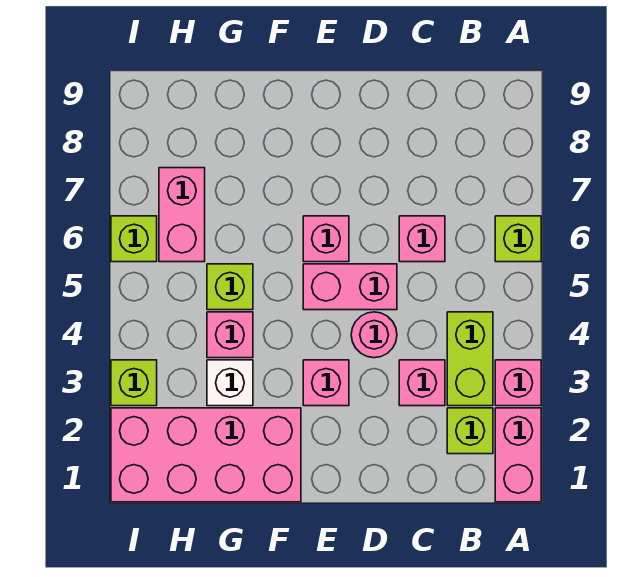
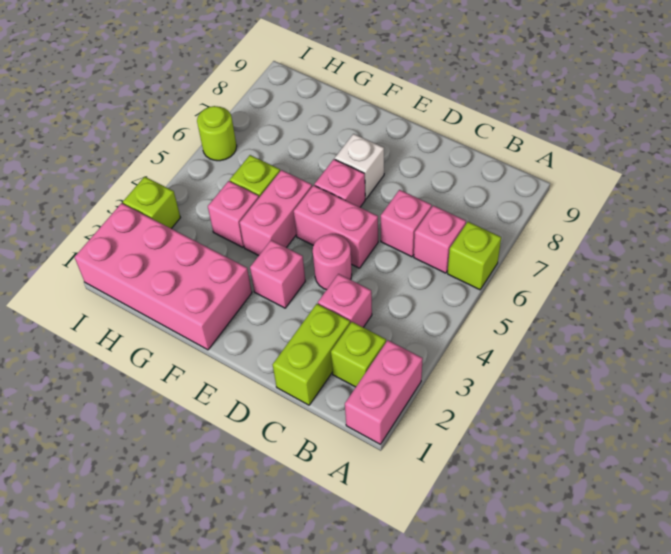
pink brick A3 level 1 -> pink brick B6 level 1
lime brick B3:B4 level 1 -> lime brick C1:C2 level 1
white brick G3 level 1 -> white brick E7 level 1
pink brick H6:H7 level 1 -> pink brick F4:F5 level 1
lime brick I6 level 1 -> lime round brick I6 level 1

